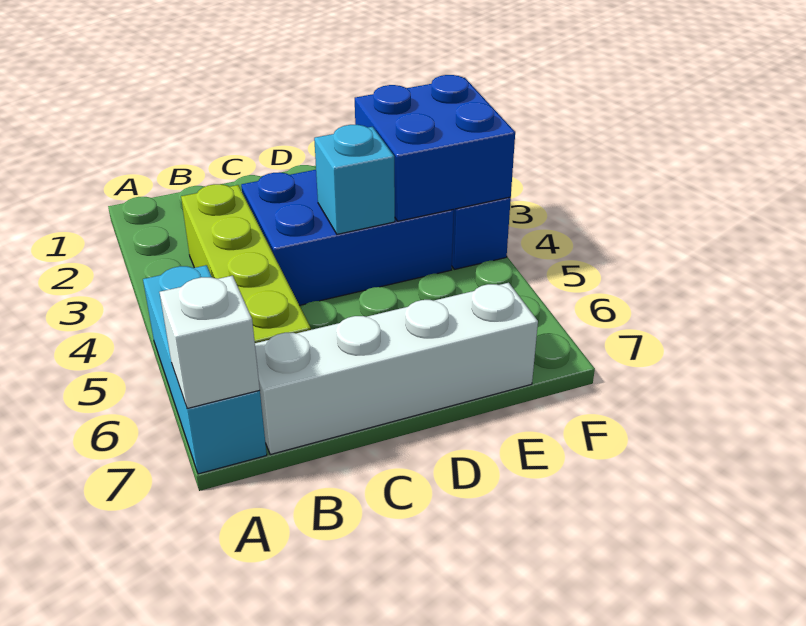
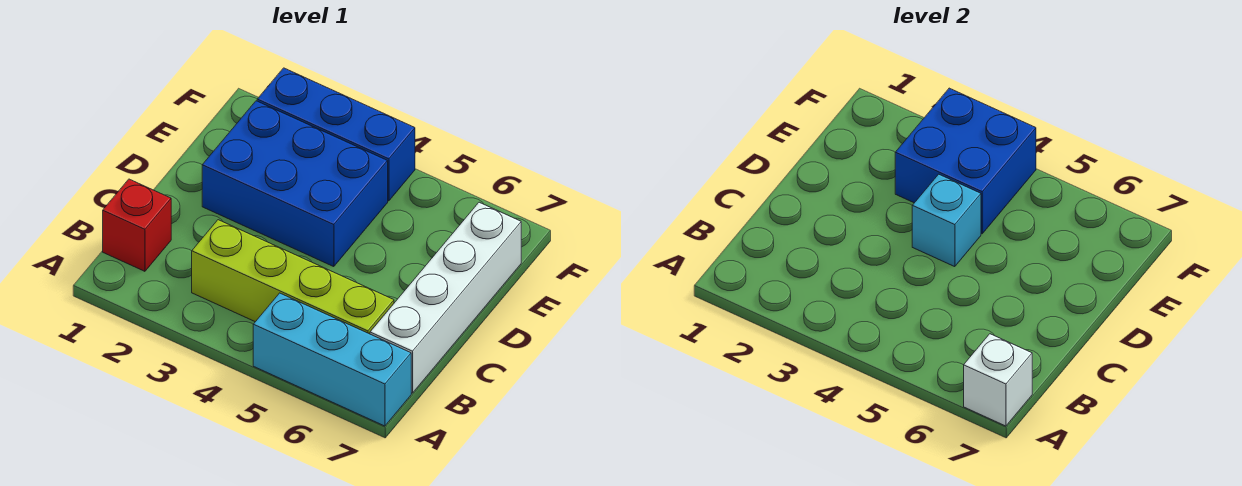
none -> red brick B1 level 1
blue brick C3:E4 level 1 -> blue brick D2:E4 level 1

